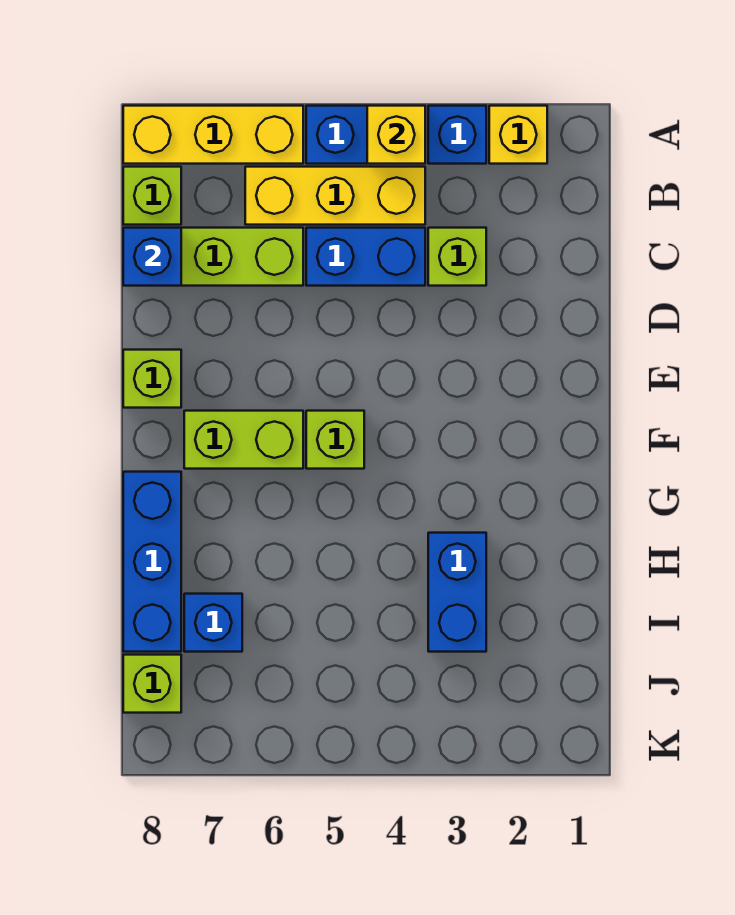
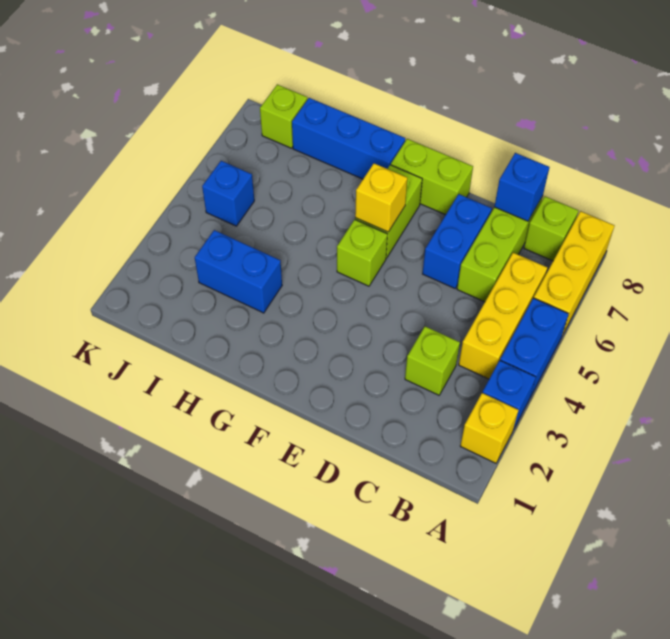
yellow brick A4 level 2 -> yellow brick F6 level 2
blue brick C4:C5 level 1 -> blue brick D6:D7 level 1
lime brick E8 level 1 -> lime brick E8:F8 level 1
blue brick I7 level 1 -> blue brick J5 level 1

